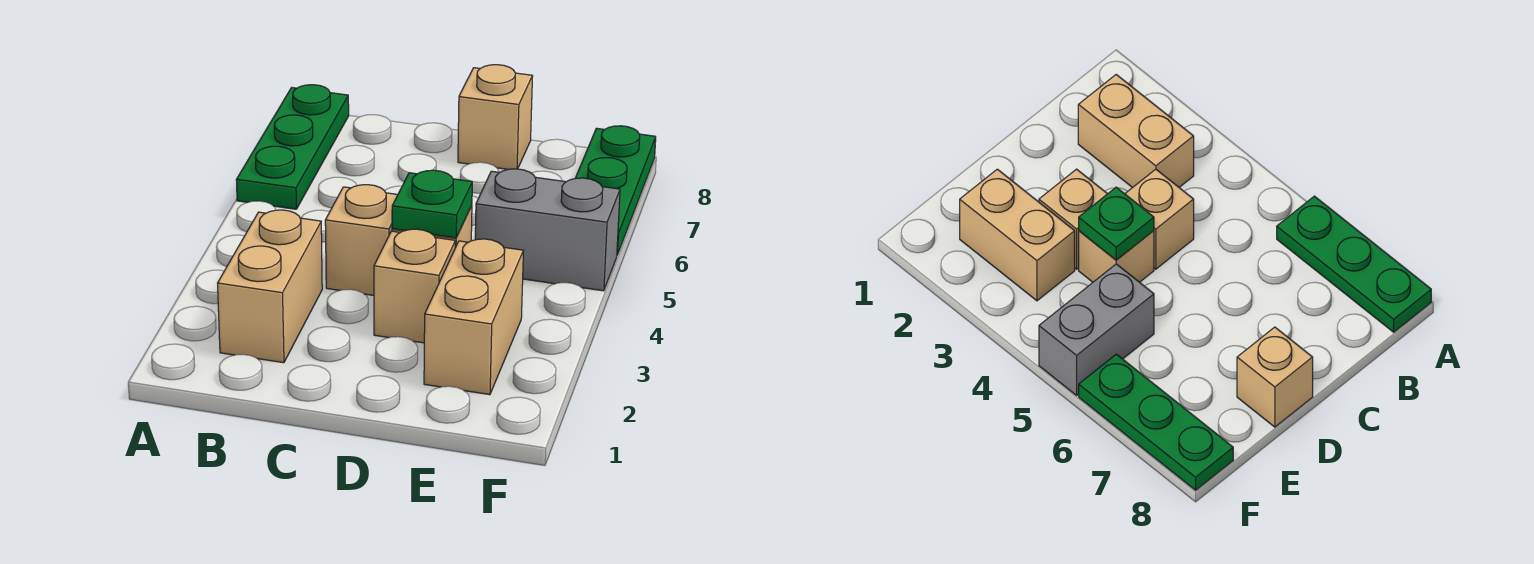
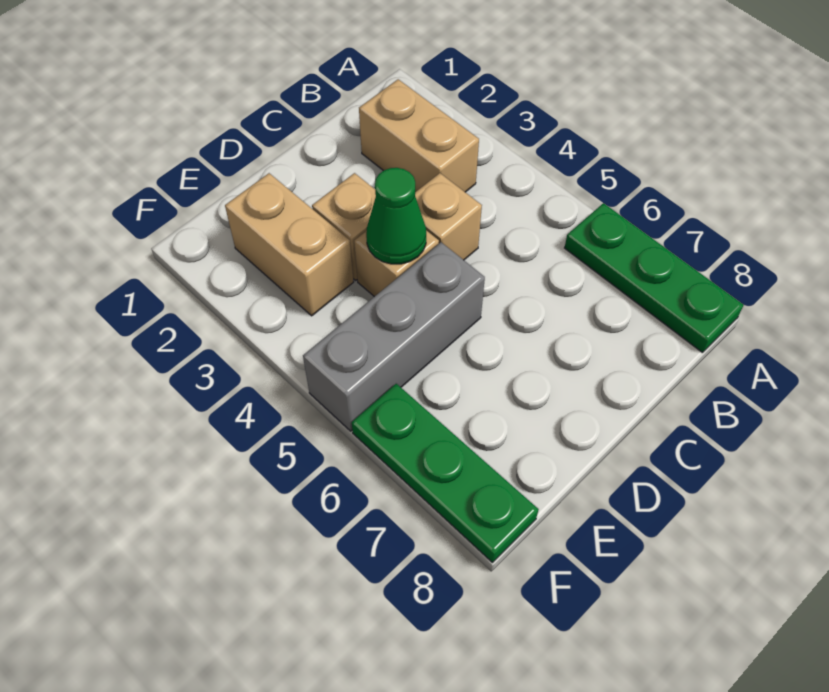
green plate D4 level 2 -> green cone D4 level 2
tan brick D8 level 1 -> none
grey brick E5:F5 level 1 -> grey brick D5:F5 level 1

